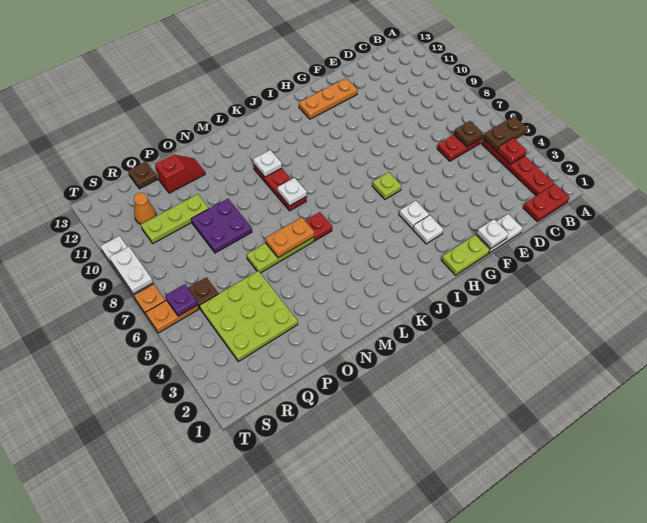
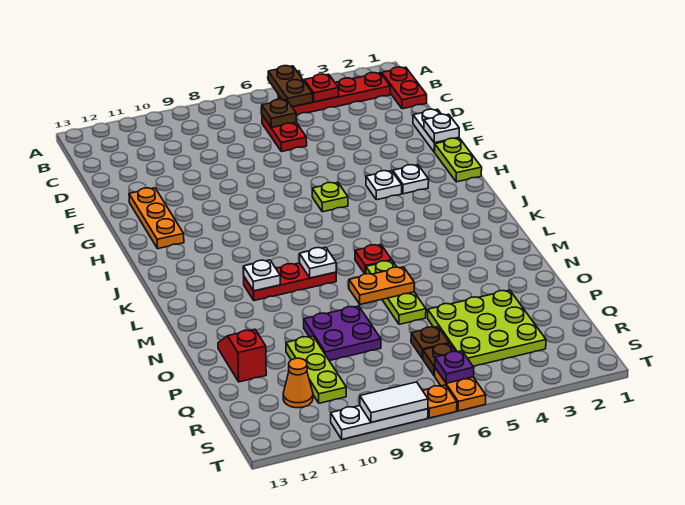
orange plate M6:N6 level 2 -> orange plate N6:N7 level 2
brown plate Q13 level 1 -> brown plate Q6 level 1
white plate T8:T9 level 2 -> white tile T8:T9 level 2

